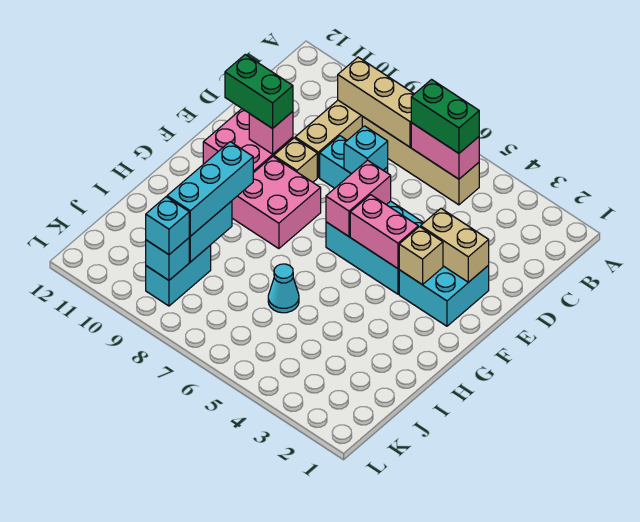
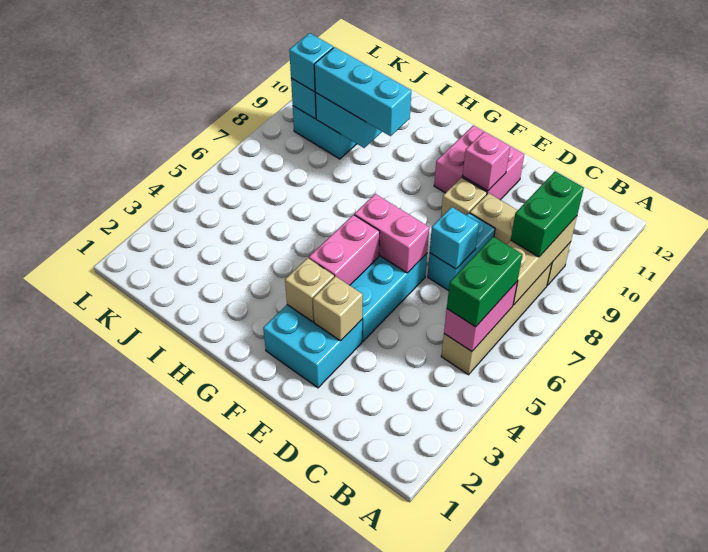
tan brick E2:E3 level 2 -> tan brick E3 level 2
green brick E10:E11 level 3 -> green brick B8:B9 level 3
pink brick F8:G9 level 1 -> none
cyan cone I6 level 1 -> none

